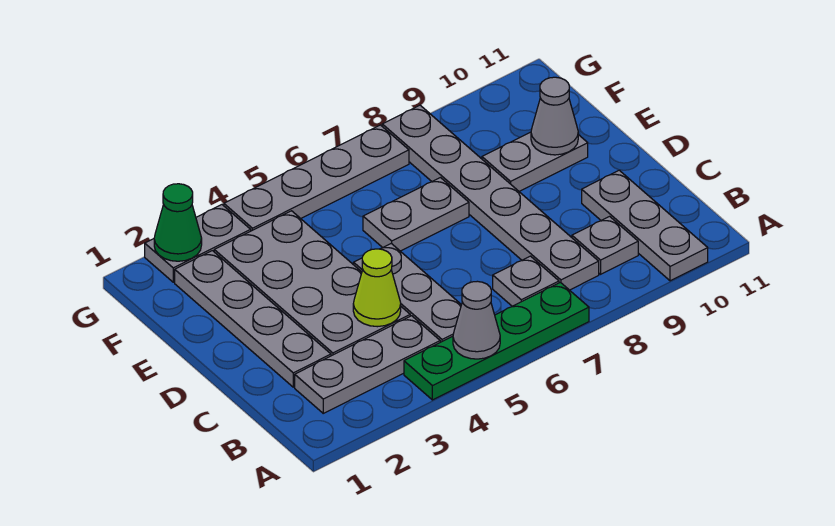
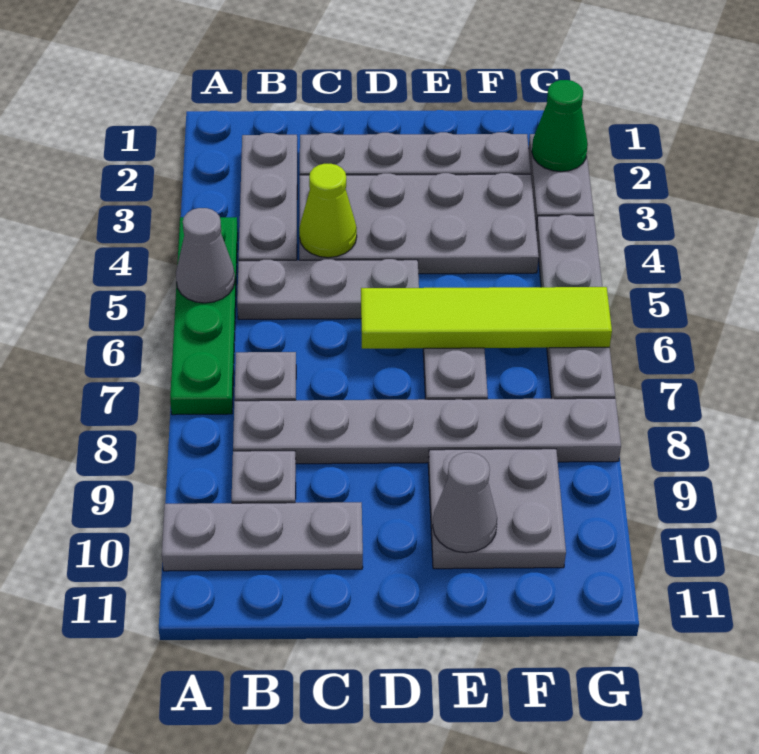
none -> lime tile D6:G6 level 2
grey plate E9:E10 level 1 -> grey plate E9:F10 level 1

